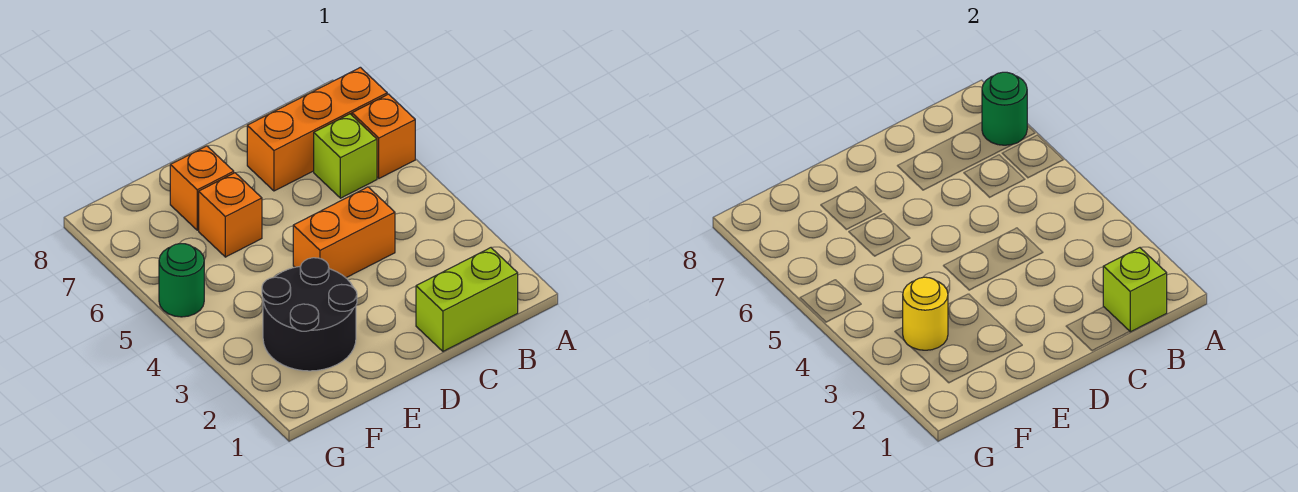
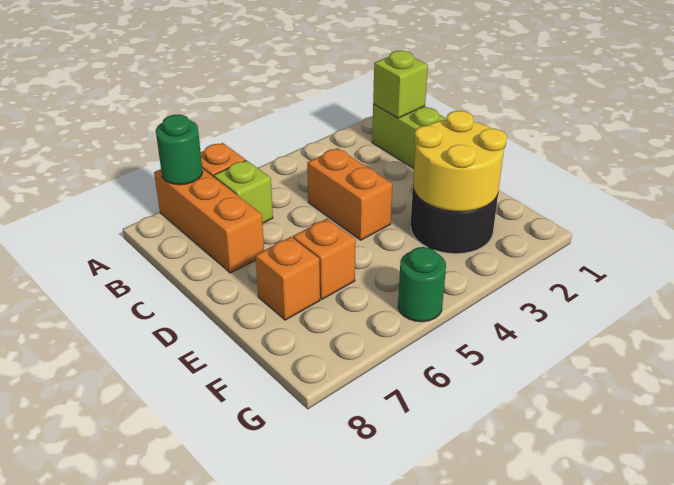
yellow round brick F3 level 2 -> yellow round brick E2:F3 level 2

